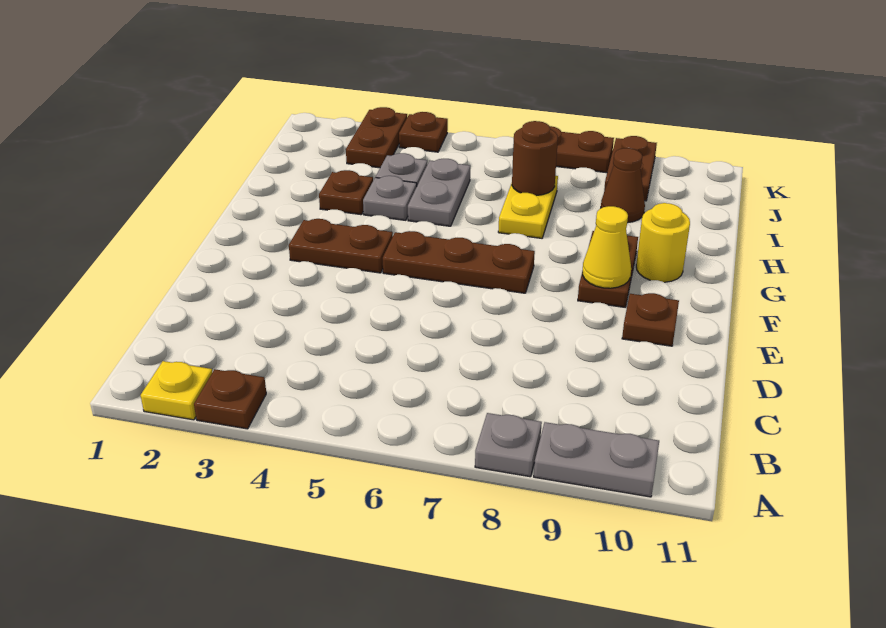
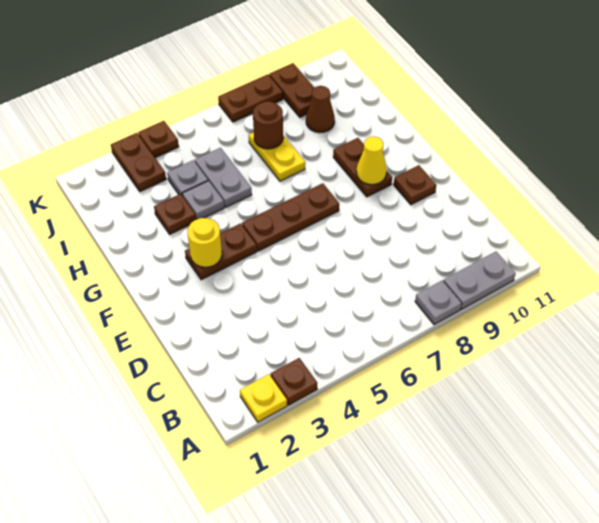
yellow round brick G10 level 1 -> yellow round brick F3 level 2

